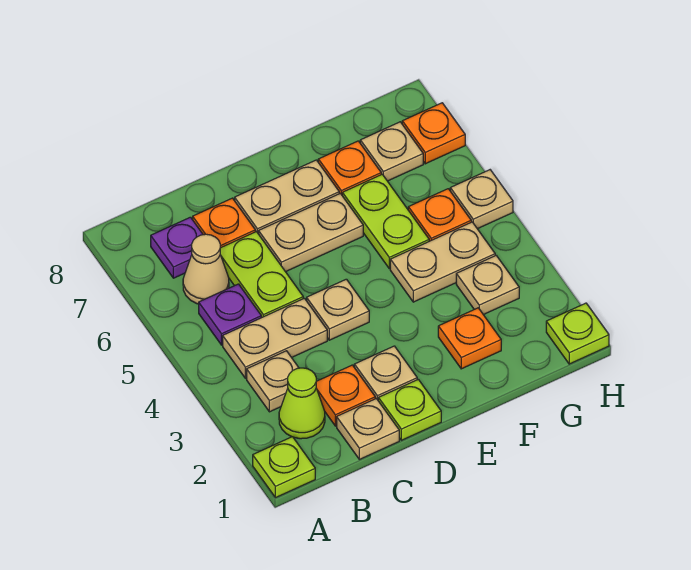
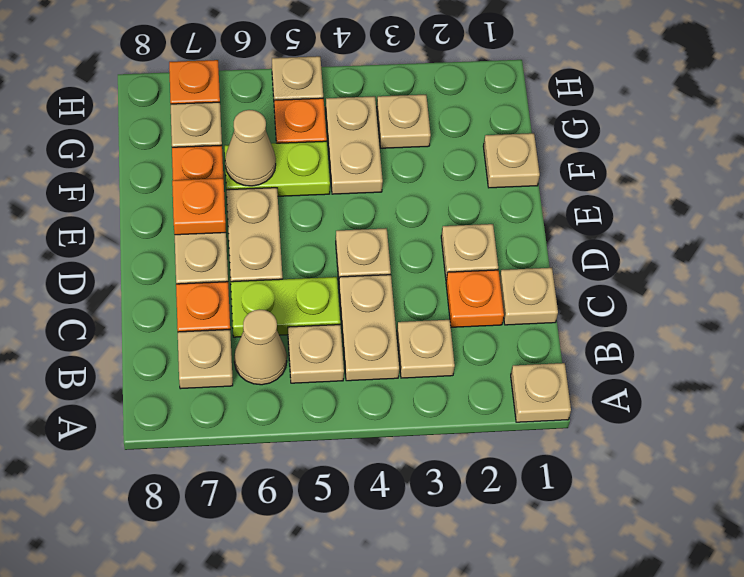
lime plate A1 level 1 -> tan plate A1 level 1
lime cone B2 level 1 -> none
purple plate B5 level 1 -> tan plate B5 level 1
purple plate B7 level 1 -> tan plate B7 level 1
lime plate D1 level 1 -> none
none -> tan plate F1 level 1
orange plate F2 level 1 -> orange plate E7 level 2
none -> tan cone F6 level 2
lime plate H1 level 1 -> none

